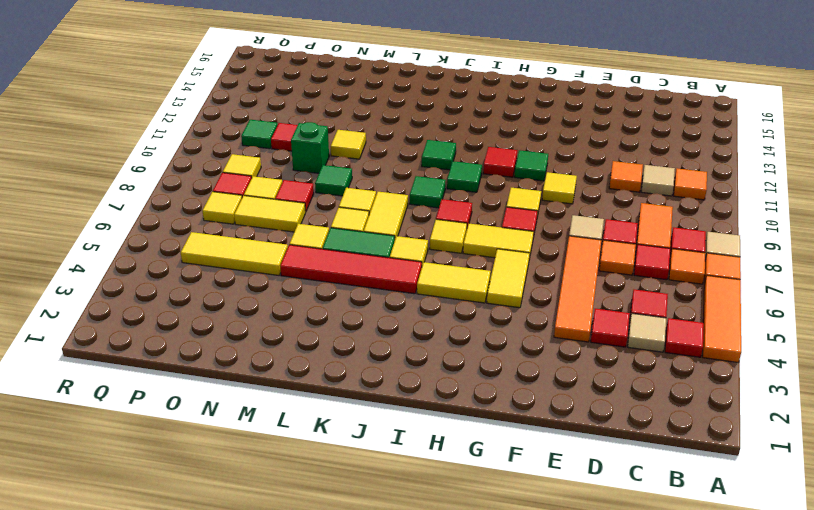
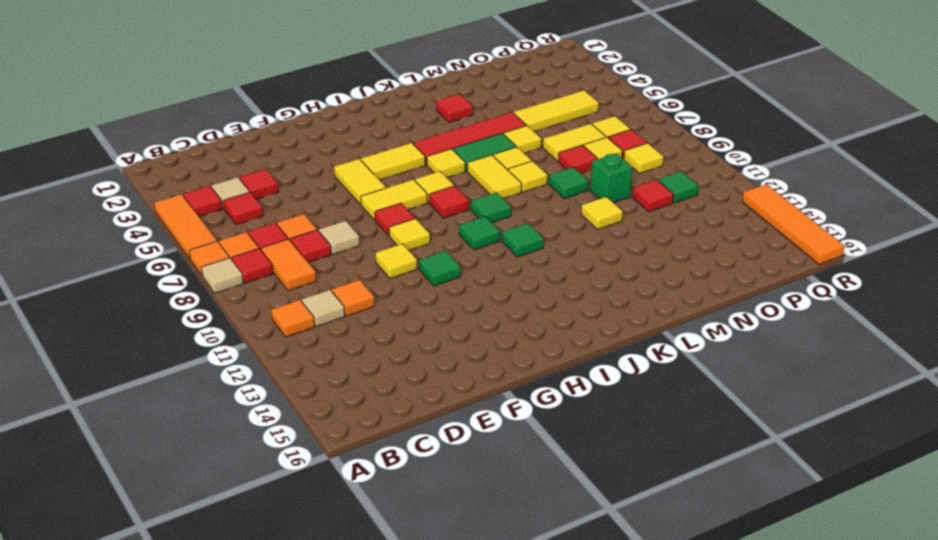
orange tile E4:E7 level 1 -> orange tile R13:R16 level 1
red tile H11 level 1 -> red tile L3 level 1

